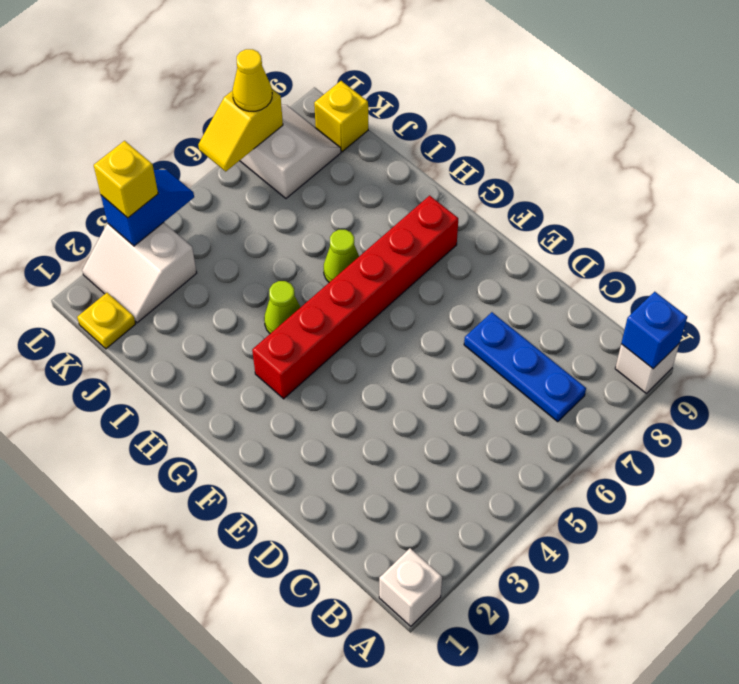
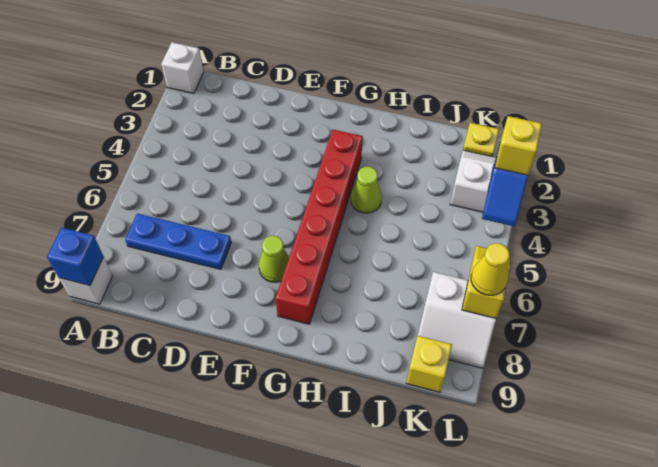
lime cone H6 level 1 -> lime cone F7 level 1

